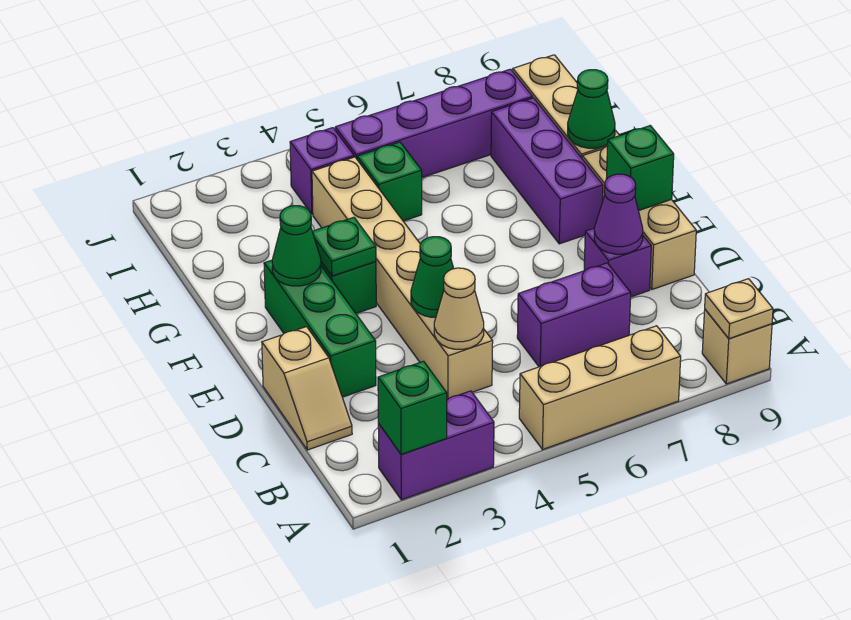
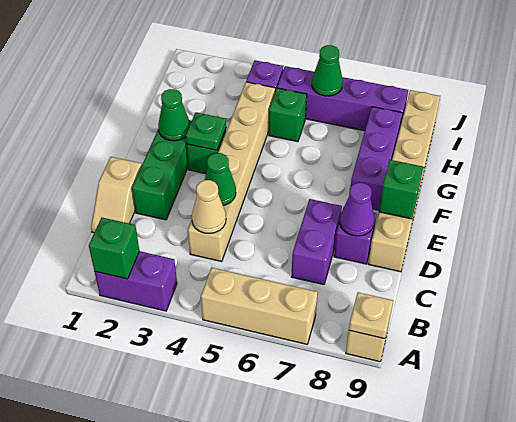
purple brick C6:C7 level 1 -> purple brick C7:D7 level 1
green cone G9 level 2 -> green cone I6 level 2

